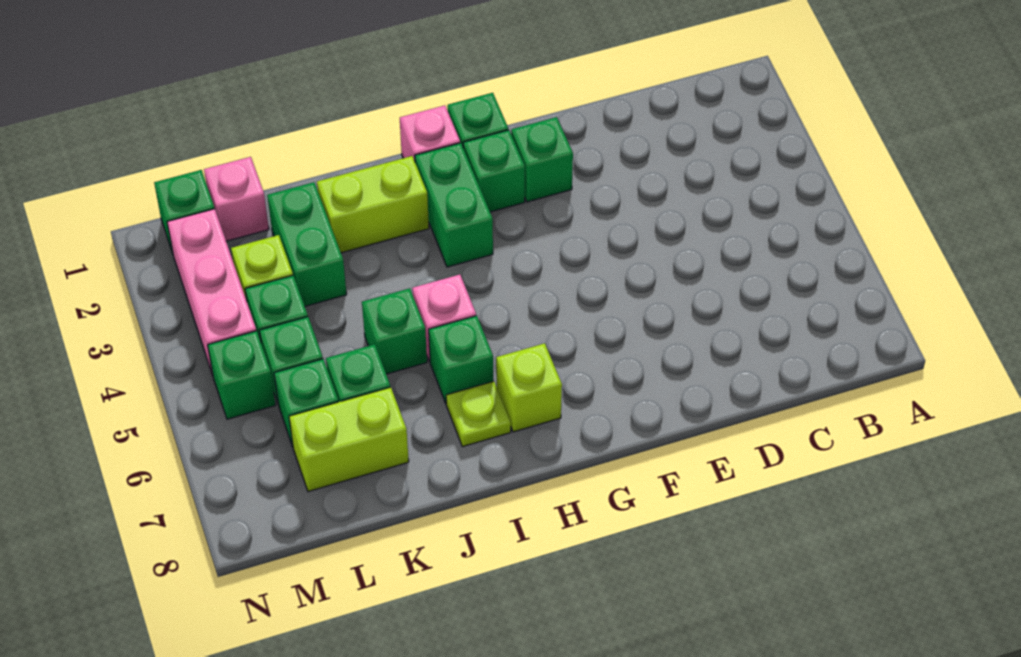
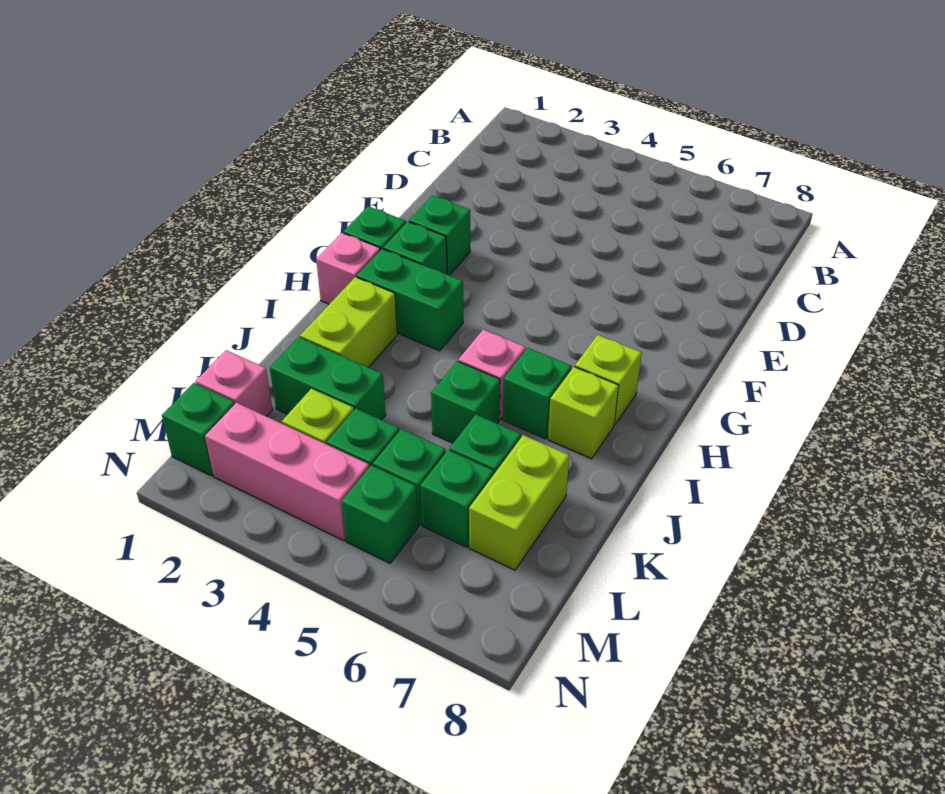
lime plate I7 level 1 -> lime brick I7 level 1

